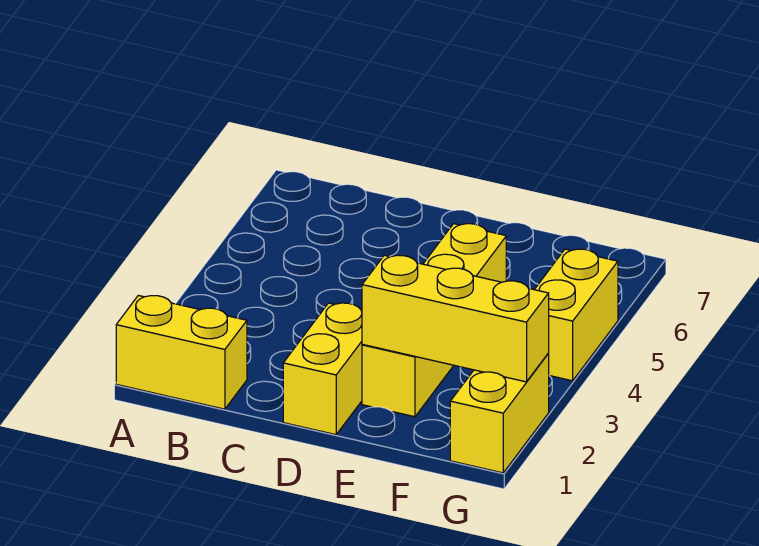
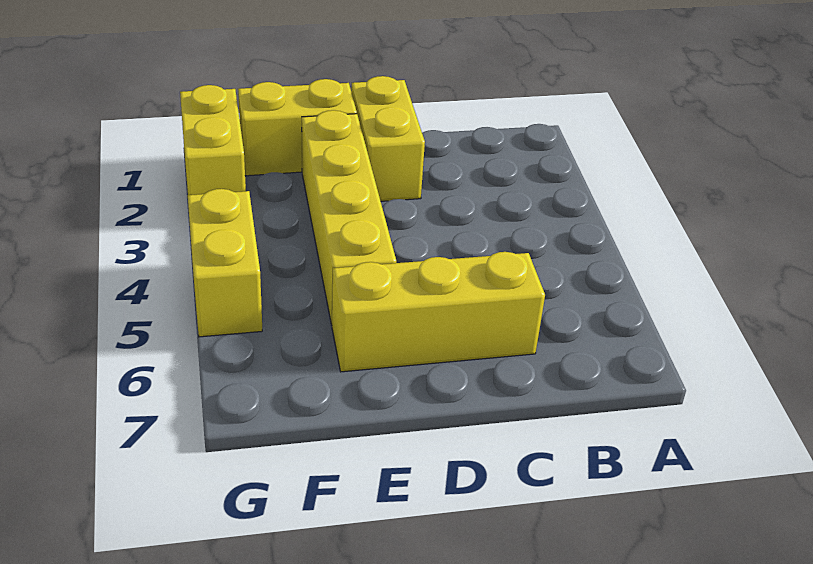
yellow brick A1:B1 level 1 -> yellow brick E1:F1 level 1
yellow brick E2:G2 level 2 -> yellow brick C6:E6 level 1

